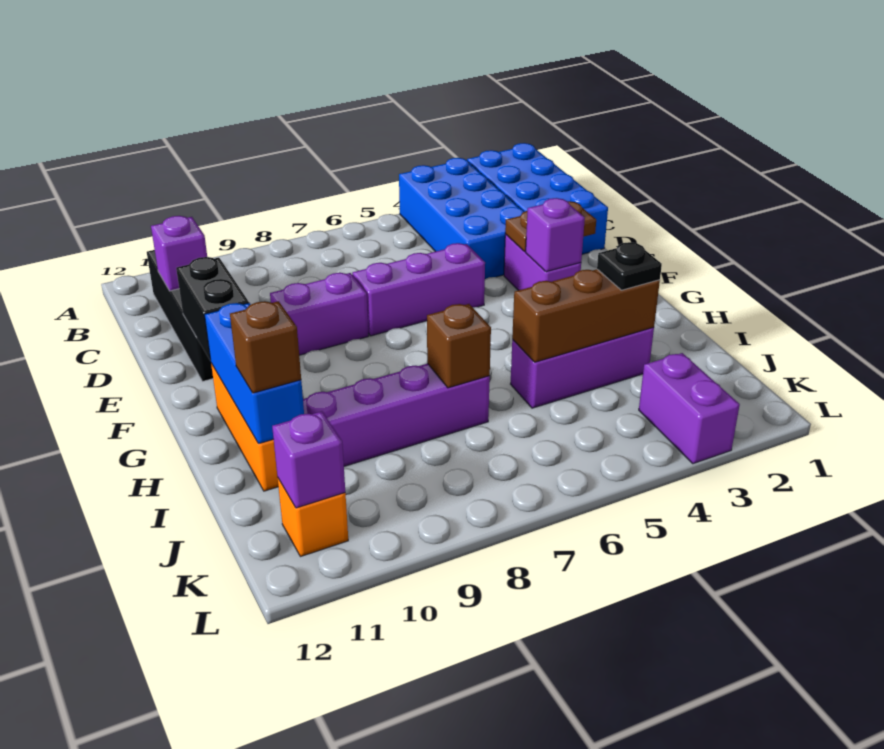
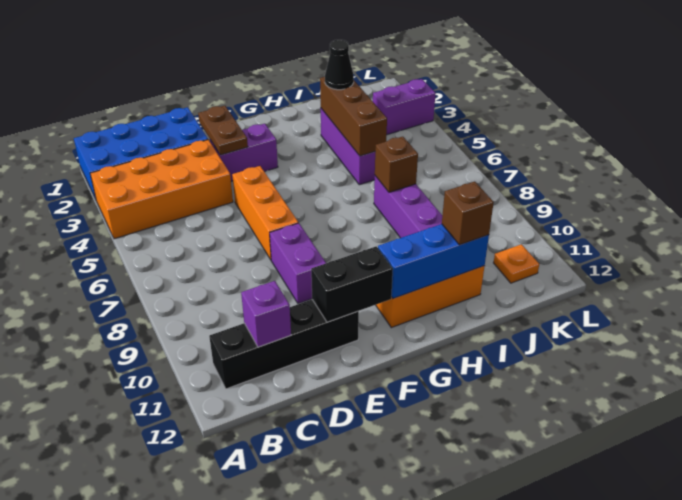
blue brick A3:D4 level 1 -> orange brick A3:D4 level 1
purple brick E5:E7 level 1 -> orange brick E5:E7 level 1
purple brick F3 level 2 -> none
black plate I3 level 3 -> black cone I3 level 3
orange brick K11 level 1 -> orange plate K11 level 1
purple brick K11 level 2 -> none

